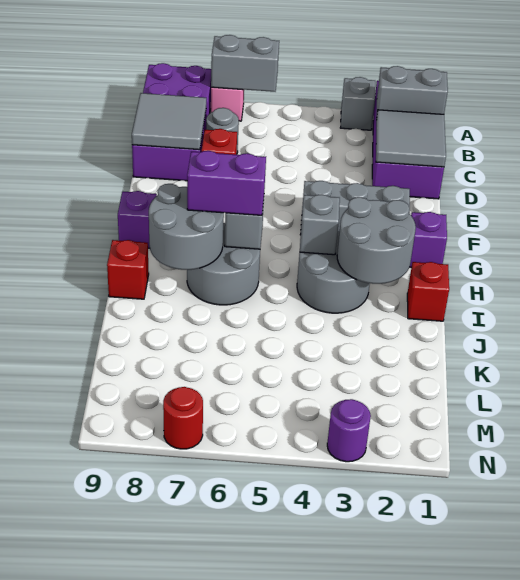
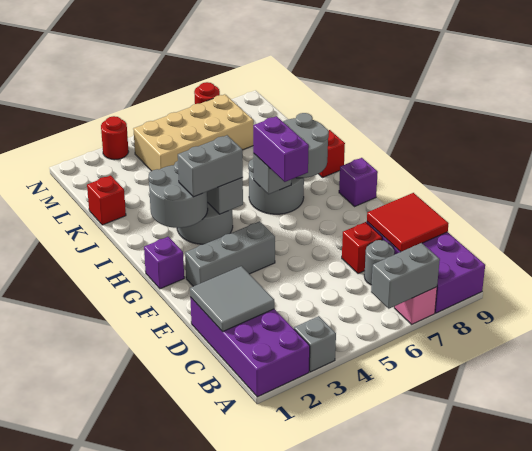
grey brick B1:B2 level 2 -> grey brick H3:H4 level 3
grey tile C8:D9 level 2 -> red tile C8:D9 level 2
purple brick H6:H7 level 3 -> purple brick G6:H6 level 3
red brick I1 level 1 -> red brick K1 level 1
none -> tan brick L4:M7 level 1
purple round brick N3 level 1 -> red round brick N3 level 1

